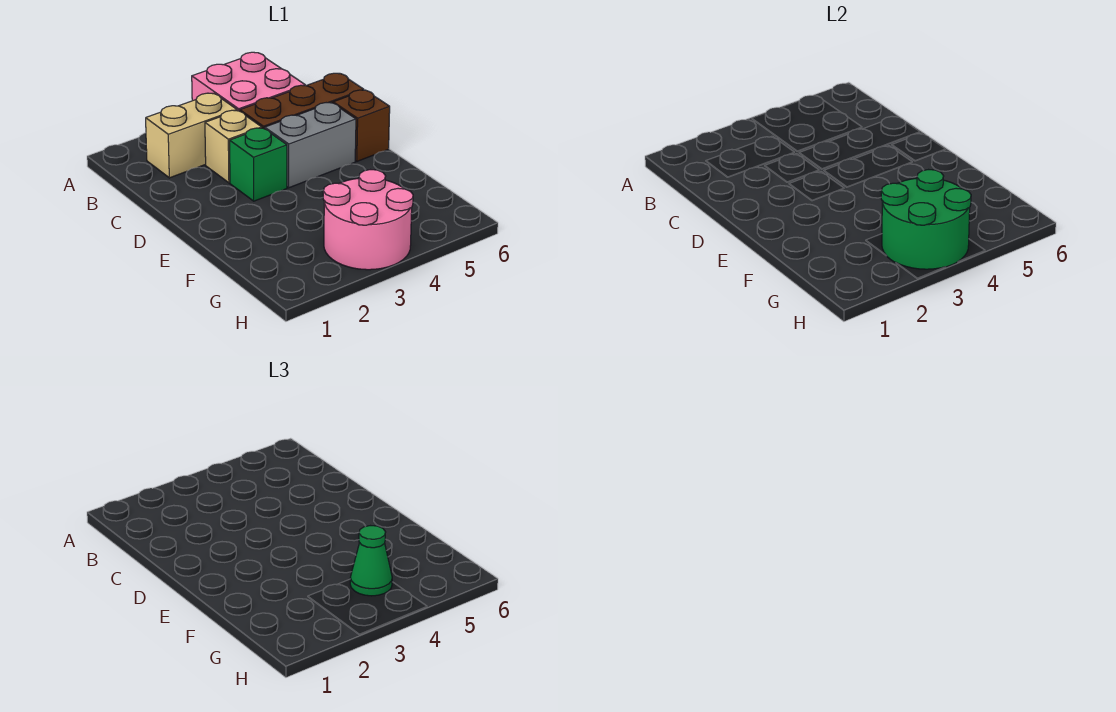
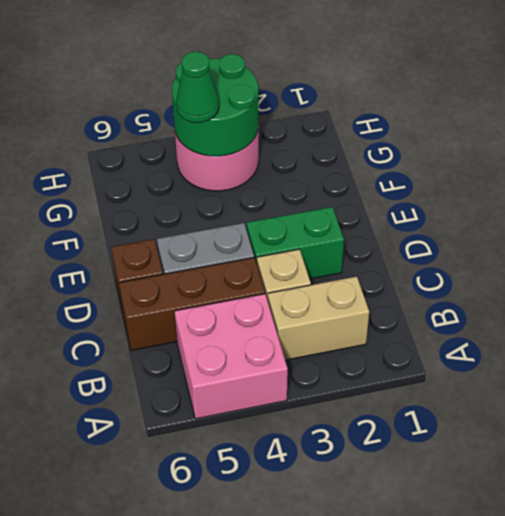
green brick D3 level 1 -> green brick D2:D3 level 1

